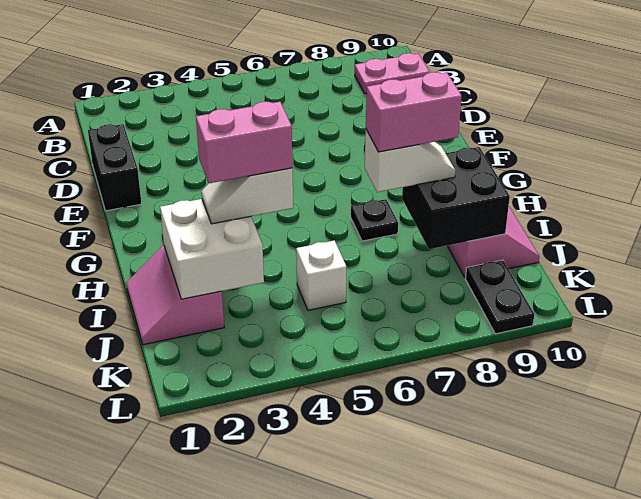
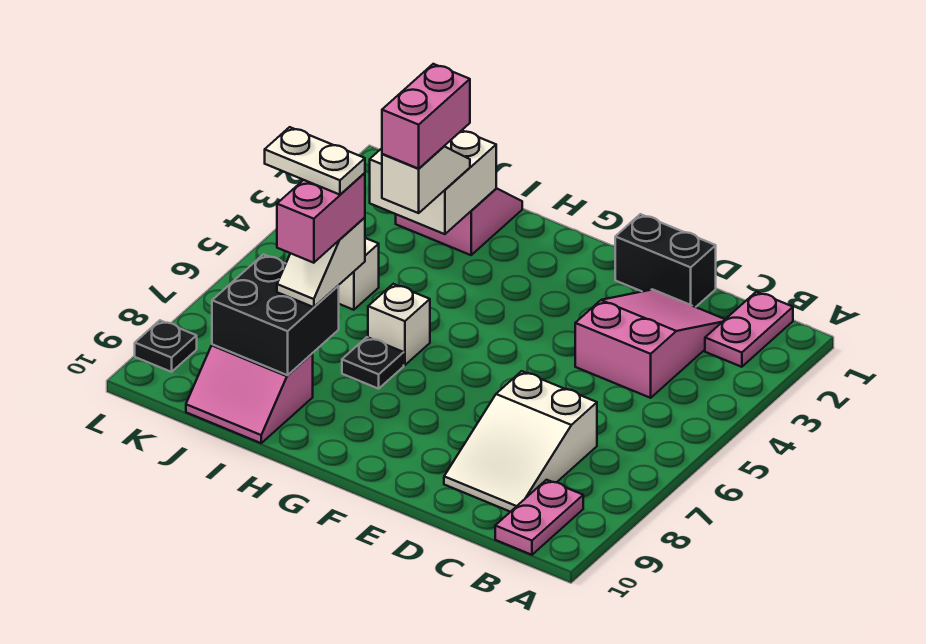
none -> pink plate B1:B2 level 1
none -> pink slope C2:D4 level 1 top 4
none -> white slope C7:D9 level 1 top 7
none -> white brick H6 level 1
none -> white plate I7:J7 level 5
black plate K9:L9 level 1 -> black plate L9 level 1

